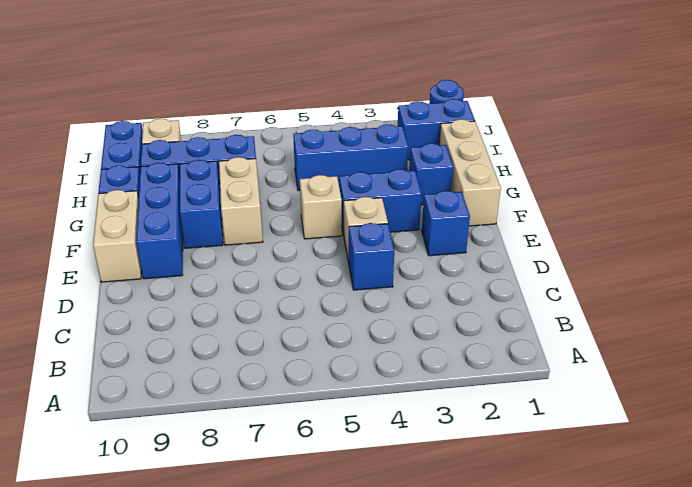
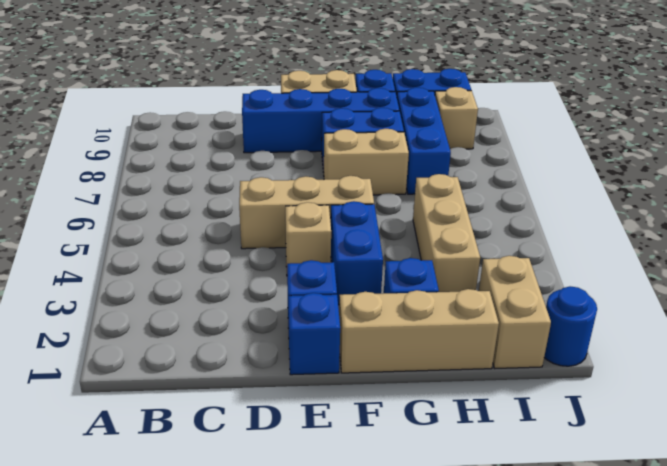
blue brick D4 level 1 -> blue brick E1 level 1
blue brick E9:G9 level 1 -> blue brick D9:G9 level 1
tan brick F5 level 1 -> tan brick D5:F5 level 1
blue brick H3:H5 level 1 -> tan brick H3:H5 level 1
blue brick I1:I2 level 1 -> tan brick I1:I2 level 1

